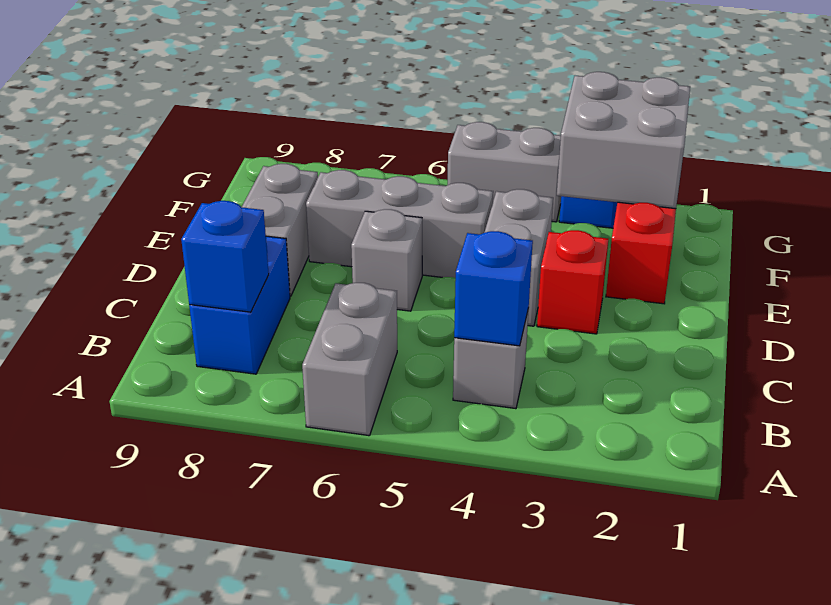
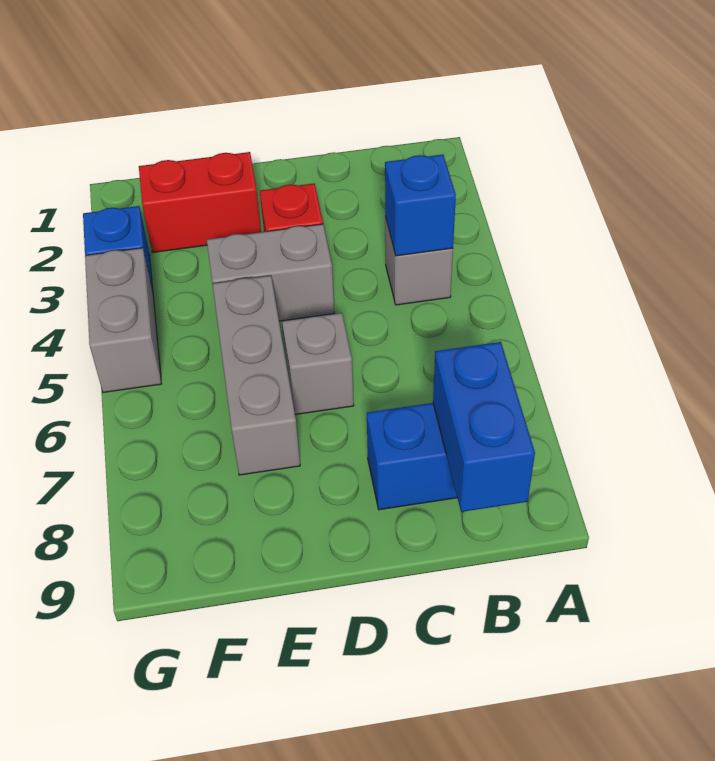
grey brick A6:B6 level 1 -> none
blue brick B8 level 2 -> blue brick B8:B9 level 2
grey brick D8:E8 level 1 -> none
grey brick F2:G3 level 2 -> none

